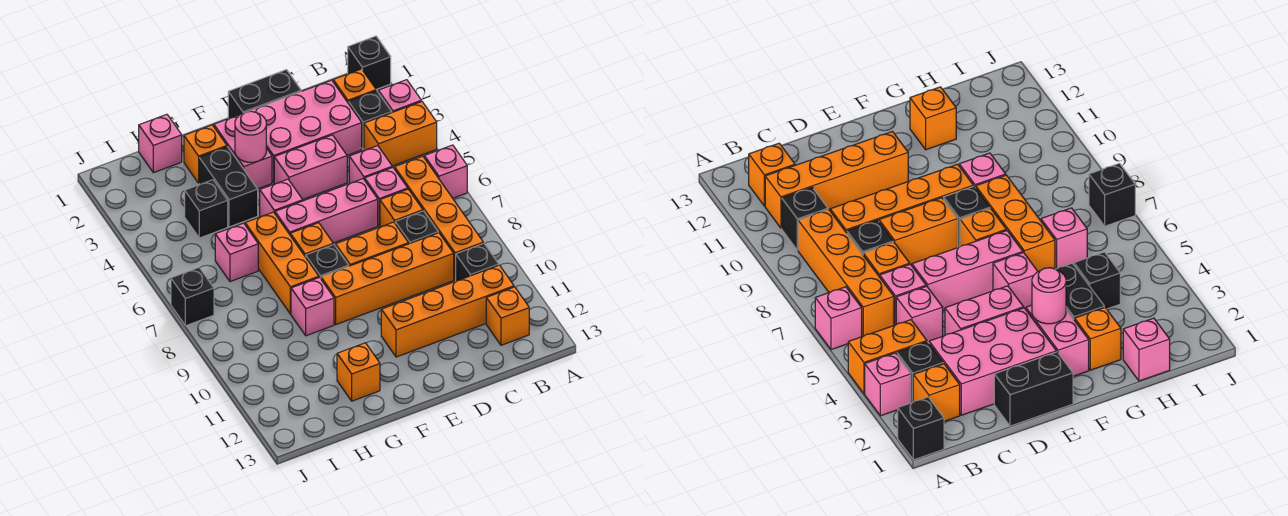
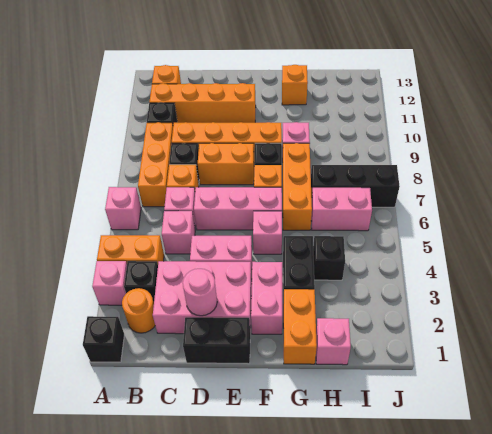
orange brick B2 level 1 -> orange round brick B2 level 1
orange brick B6:B9 level 1 -> orange brick B7:B9 level 1
pink round brick F3 level 2 -> pink round brick D2 level 2
orange brick G2 level 1 -> orange brick G1:G2 level 1
pink brick H6 level 1 -> pink brick H6:I6 level 1
black brick J7 level 1 -> black brick H7:J7 level 1

